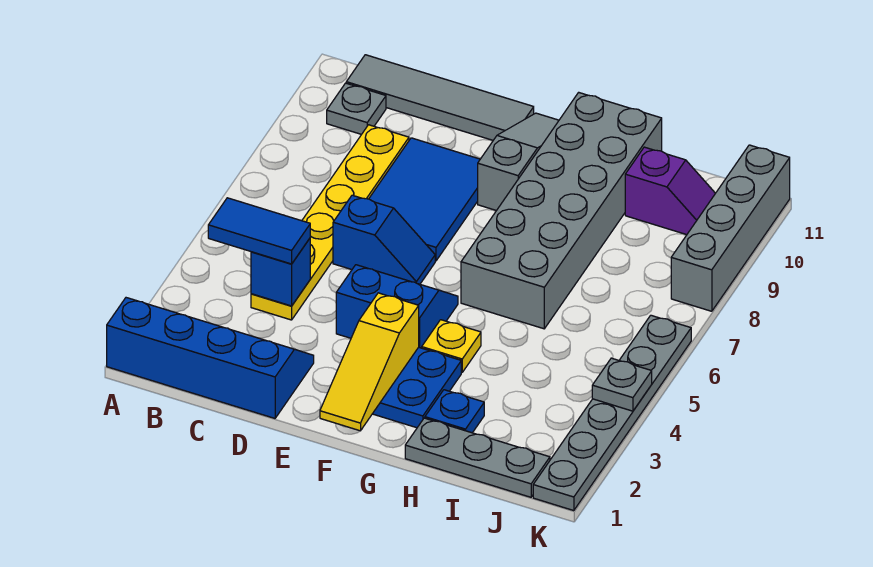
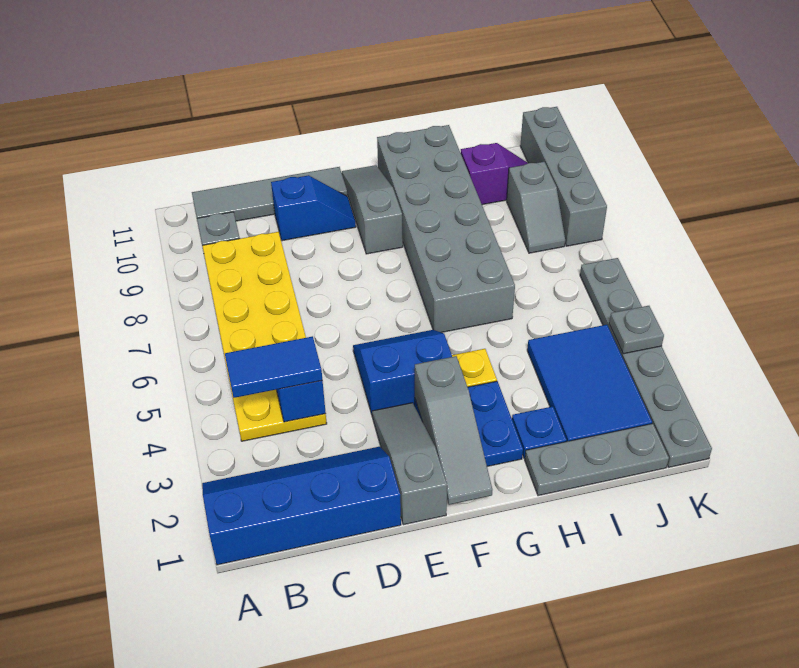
yellow plate C4:C9 level 1 -> yellow plate B4:C9 level 1
blue slope D6:E6 level 1 top D -> blue slope D10:E10 level 1 top D
blue tile D7:E9 level 1 -> blue tile I2:J4 level 1
none -> grey slope E1:E3 level 1 top 1
yellow slope F1:F3 level 2 top 3 -> grey slope F1:F3 level 2 top 3
none -> grey slope J8:J9 level 1 top 9

